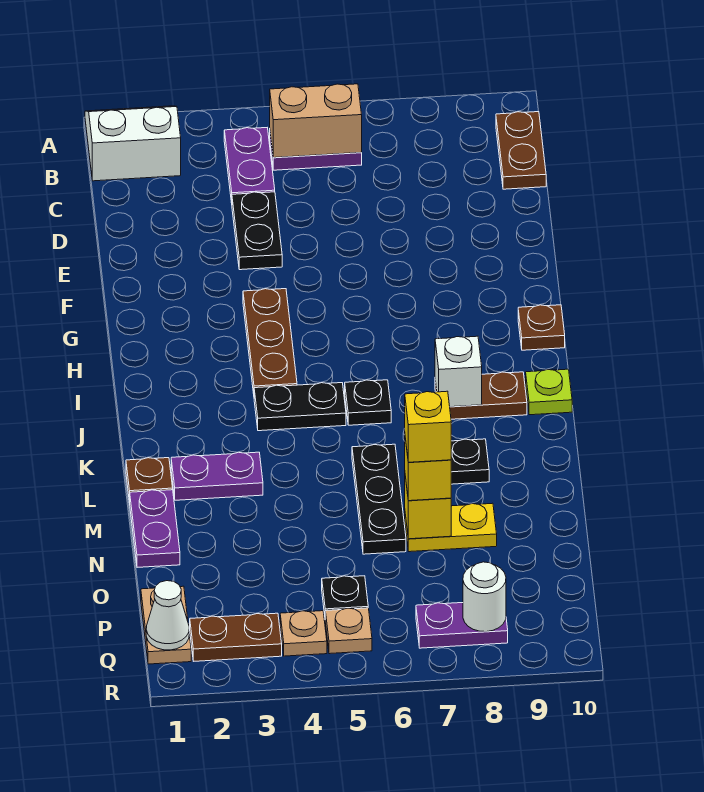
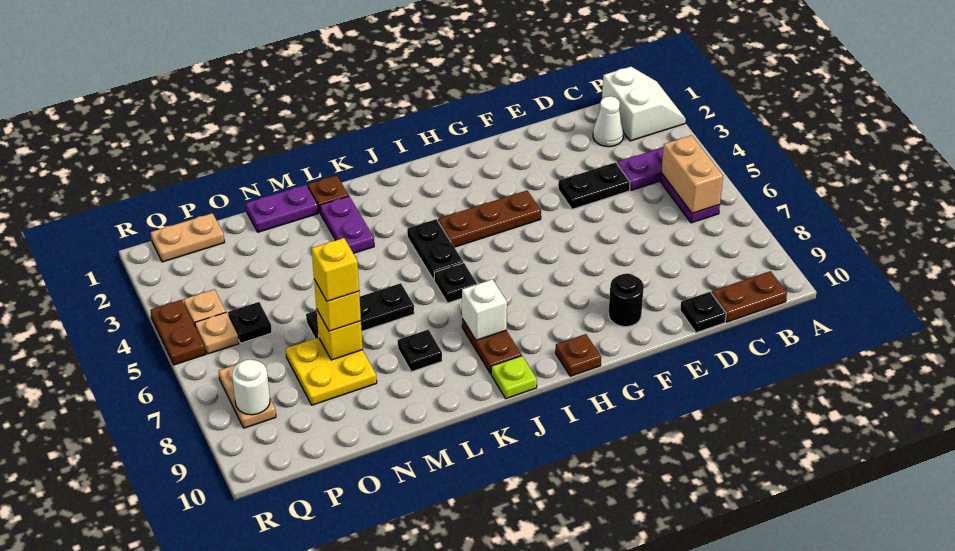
none -> black plate D10 level 1
none -> black round brick F9 level 1
yellow plate N7:N8 level 1 -> yellow plate N7:O8 level 1
white cone Q1 level 2 -> white cone C2 level 1
brown plate Q2:Q3 level 1 -> brown plate R4:R5 level 1
purple plate Q7:Q8 level 1 -> tan plate Q7:Q8 level 1

